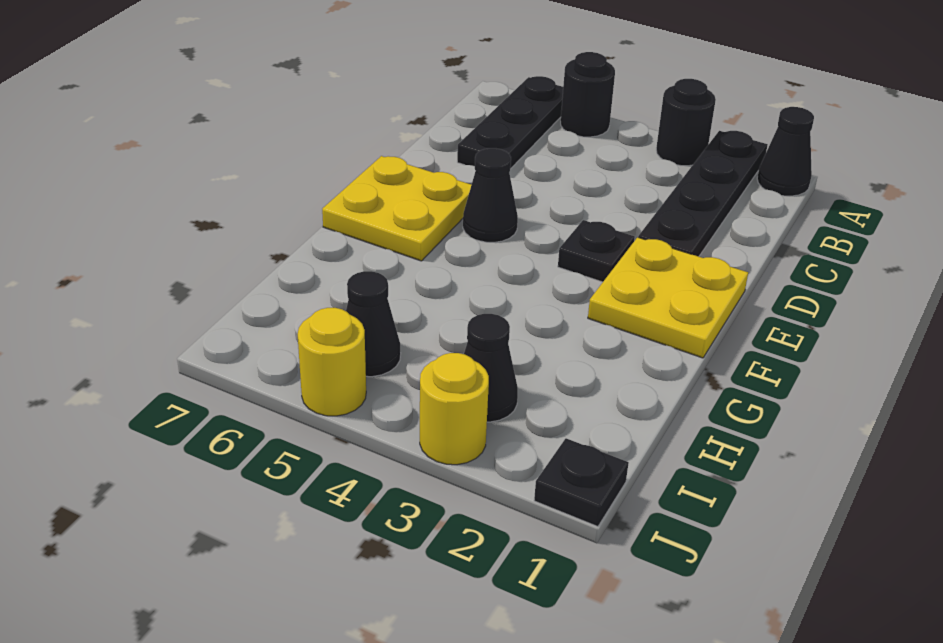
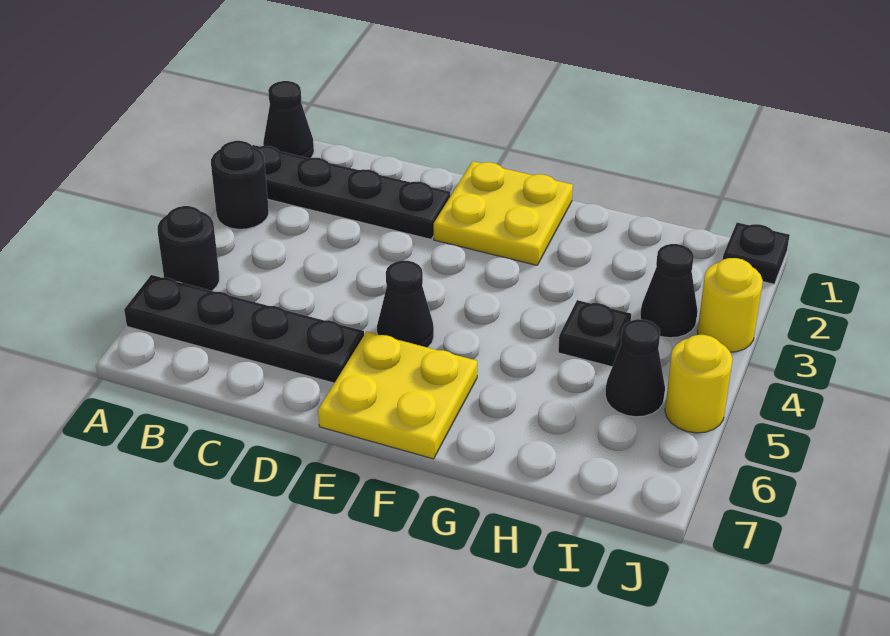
black plate A6:C6 level 1 -> black plate A6:D6 level 1
black plate E3 level 1 -> black plate H4 level 1

